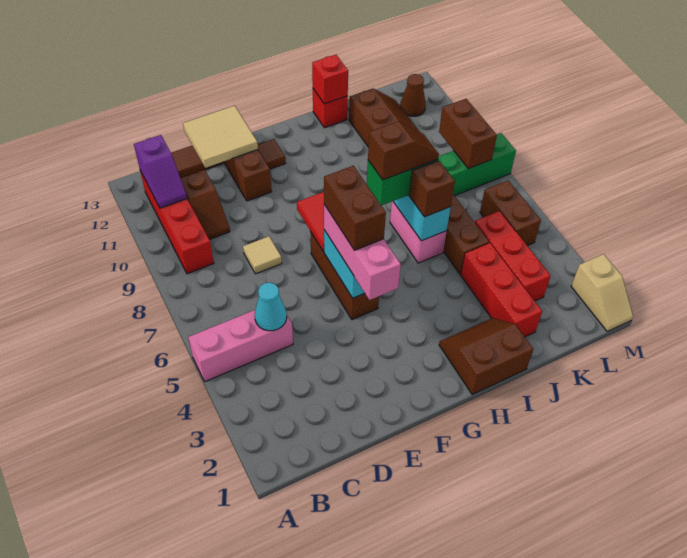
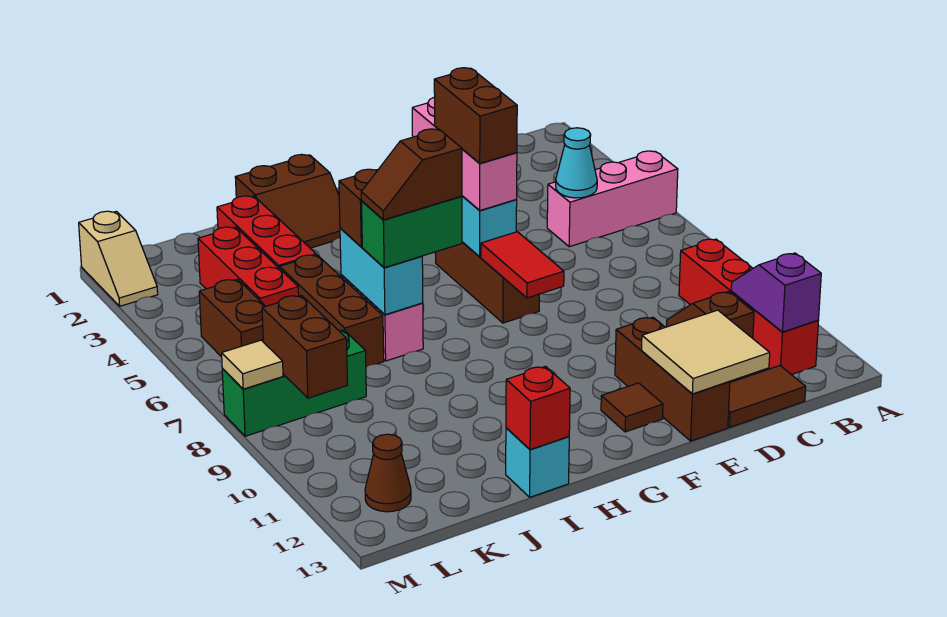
tan tile D8 level 1 -> tan tile M8 level 2
red brick I13 level 1 -> cyan brick I13 level 1
brown slope J11:K12 level 1 top J -> none
tan slope M1:M2 level 1 top 2 -> tan slope M1:M2 level 1 top 1

